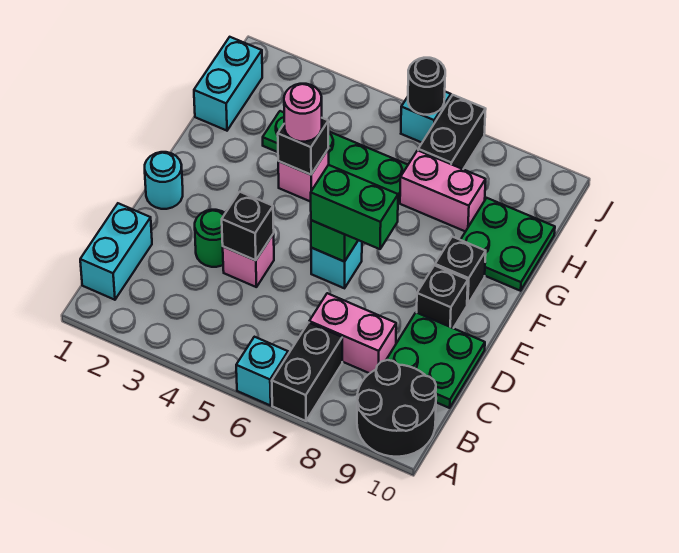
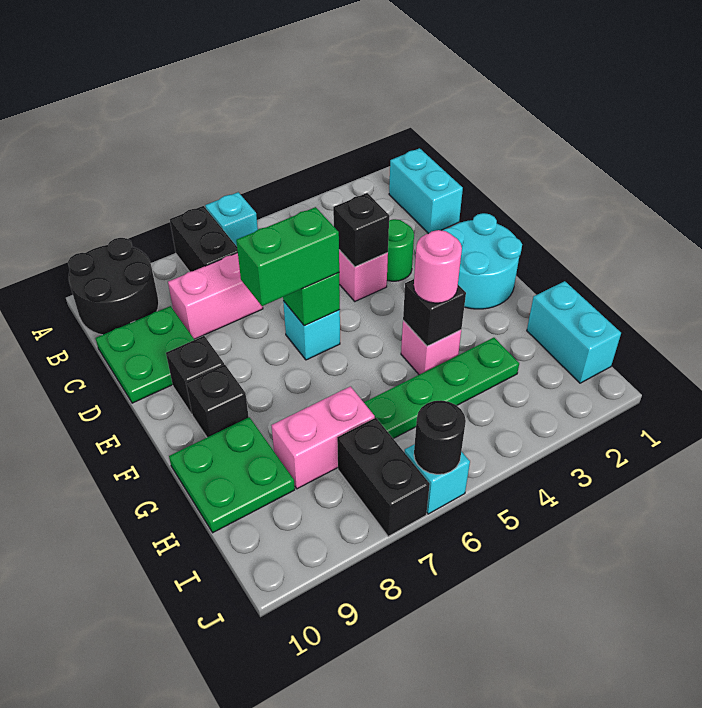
cyan round brick E1 level 1 -> cyan round brick E1:F2 level 1

